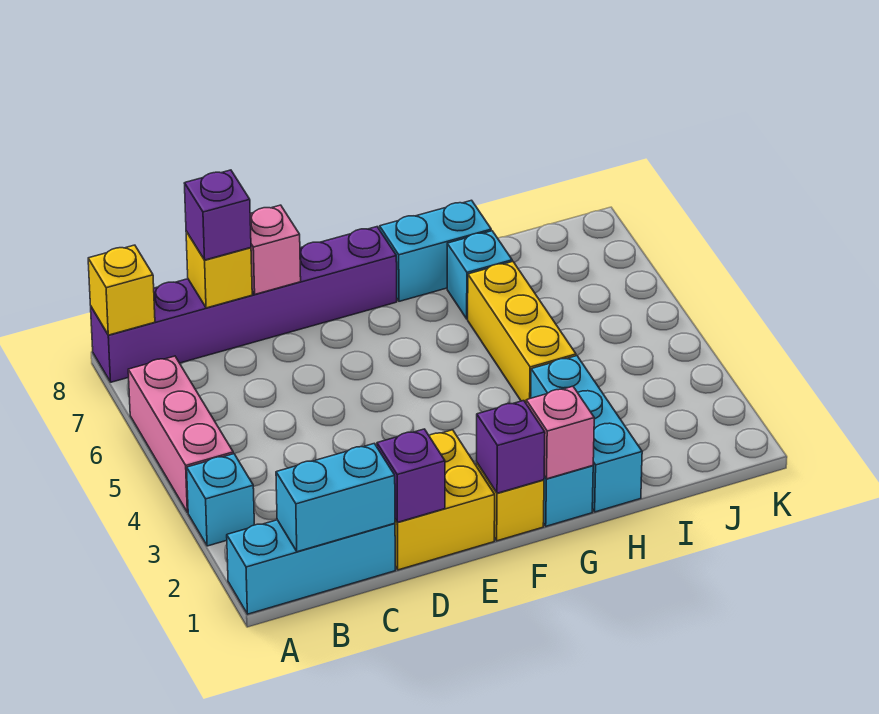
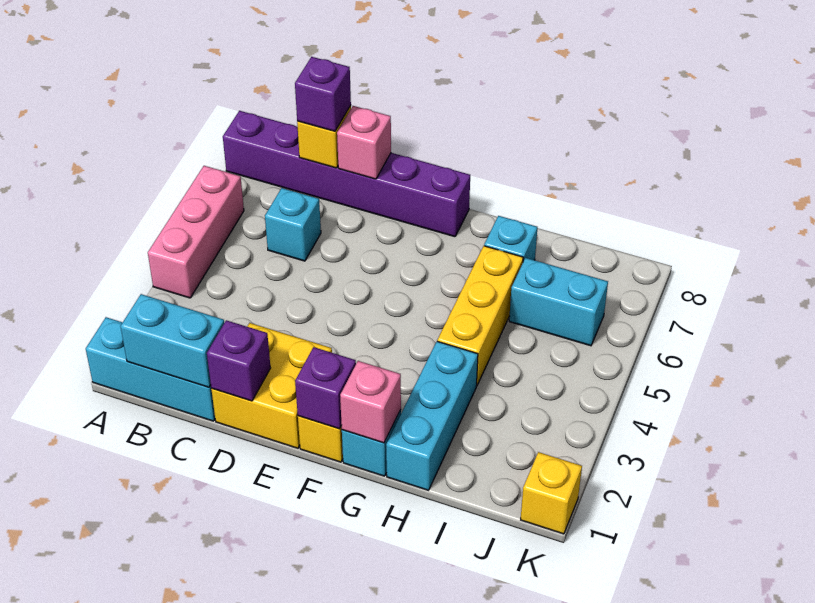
cyan brick A3 level 1 -> cyan brick C6 level 1
yellow brick A8 level 2 -> yellow brick K1 level 1
cyan brick G8:H8 level 1 -> cyan brick I6:J6 level 1

